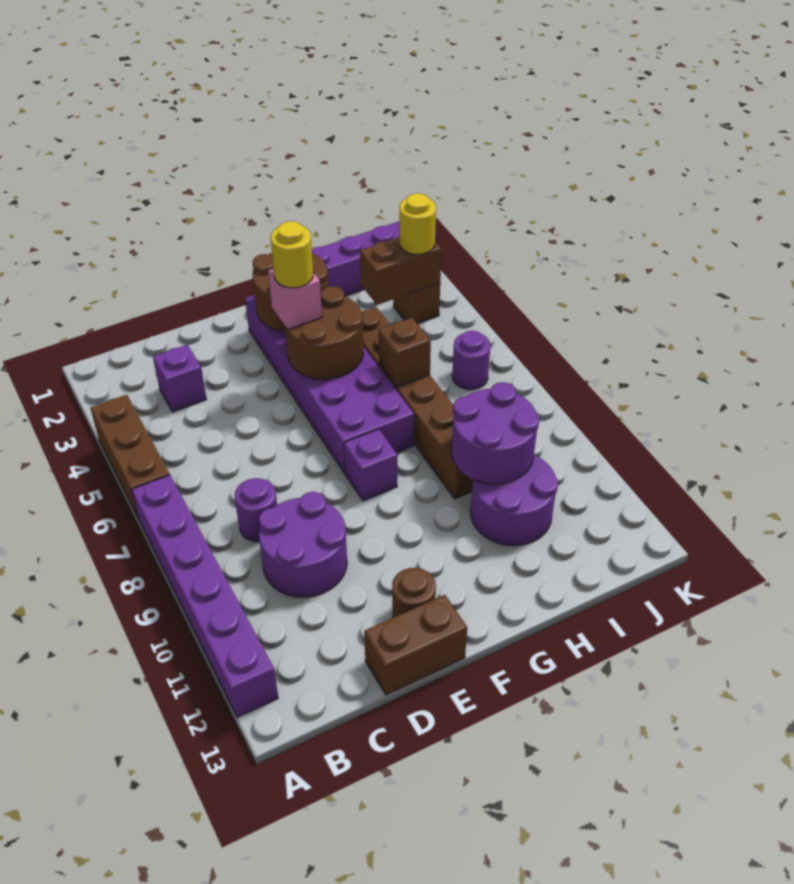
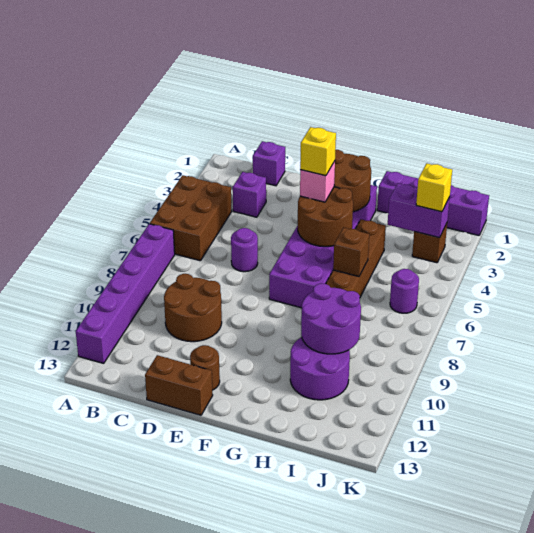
brown brick A4:A6 level 1 -> brown brick A4:B6 level 1
purple round brick C8 level 1 -> purple round brick D6 level 1
purple round brick C9:D10 level 1 -> brown round brick C9:D10 level 1
yellow round brick F4 level 4 -> yellow brick F4 level 4
purple brick F8 level 1 -> purple brick C1 level 1
brown brick I3:J3 level 2 -> purple brick I3:J3 level 2
yellow round brick J3 level 3 -> yellow brick J3 level 3

